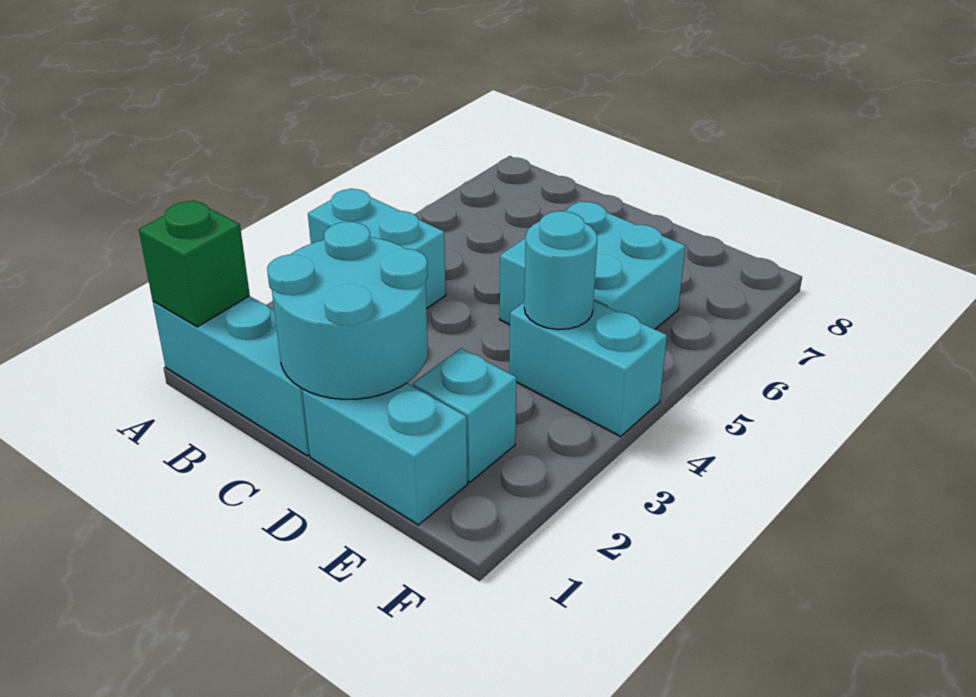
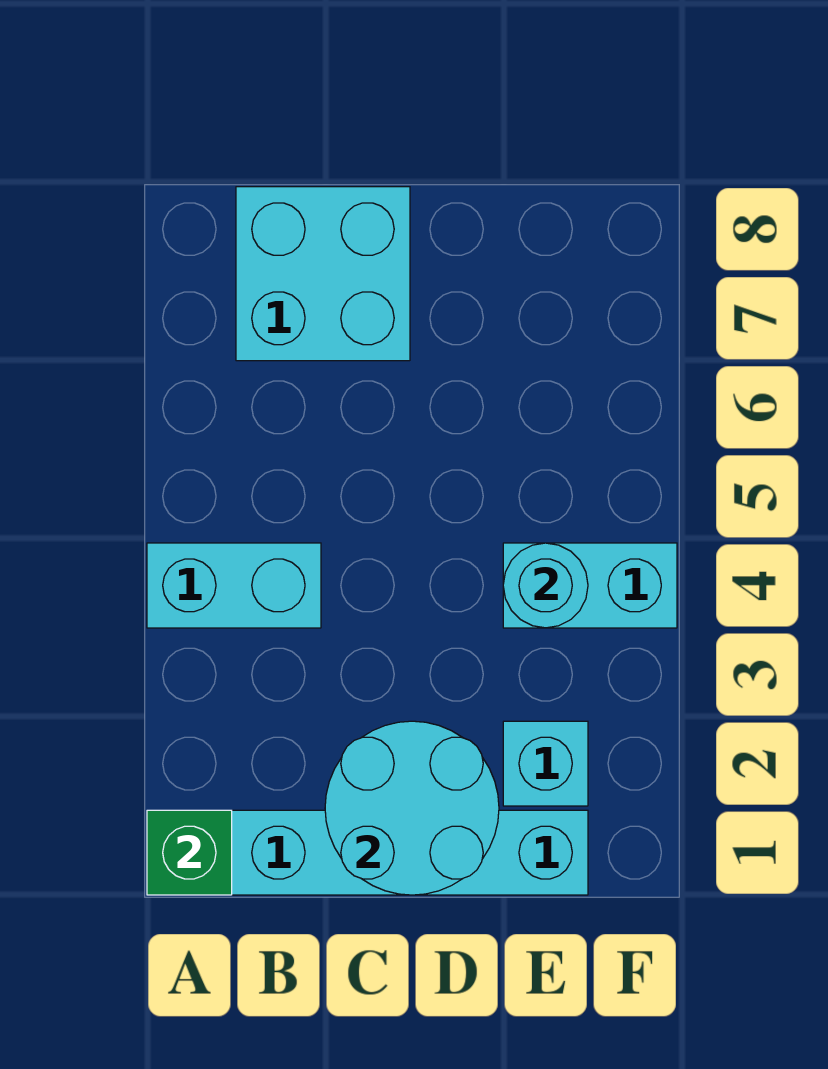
cyan brick D5:E6 level 1 -> cyan brick B7:C8 level 1

